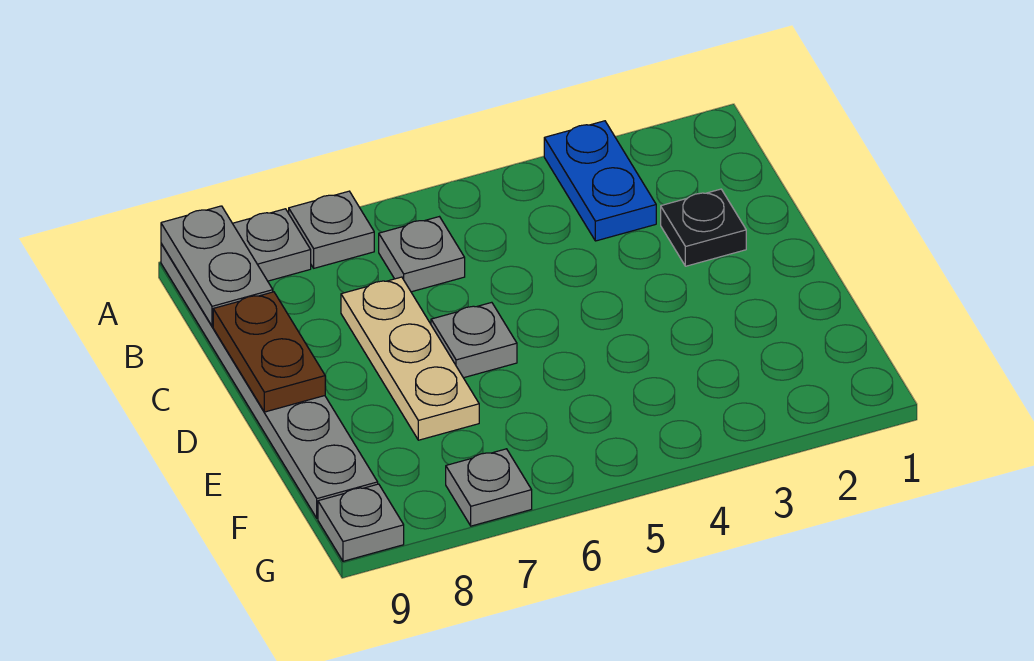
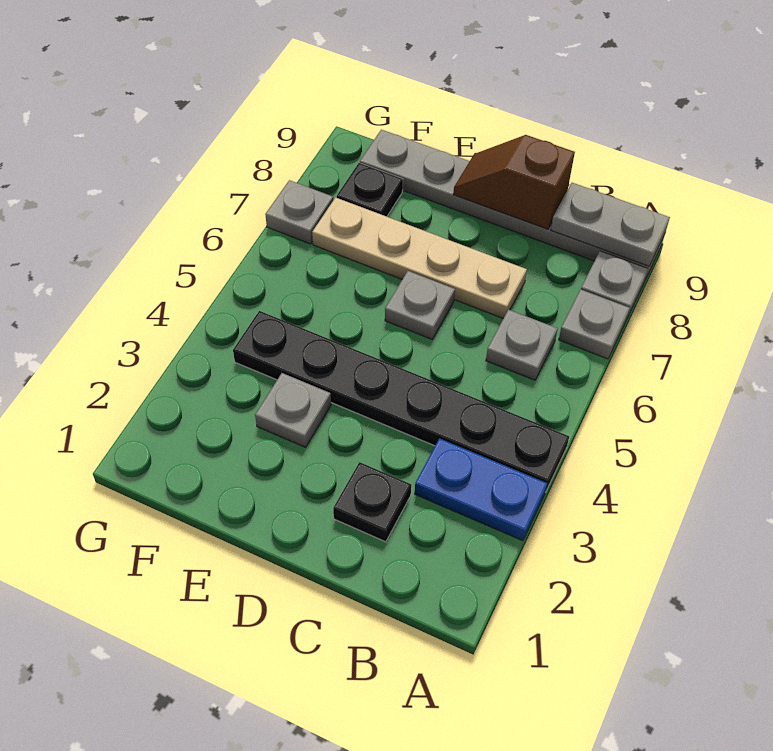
none -> black plate A4:F4 level 1
tan plate C7:E7 level 1 -> tan plate C7:F7 level 1
brown plate C9:D9 level 2 -> brown slope C9:D9 level 2 top C
none -> black plate F8 level 1
grey plate G9 level 1 -> grey plate E3 level 1

